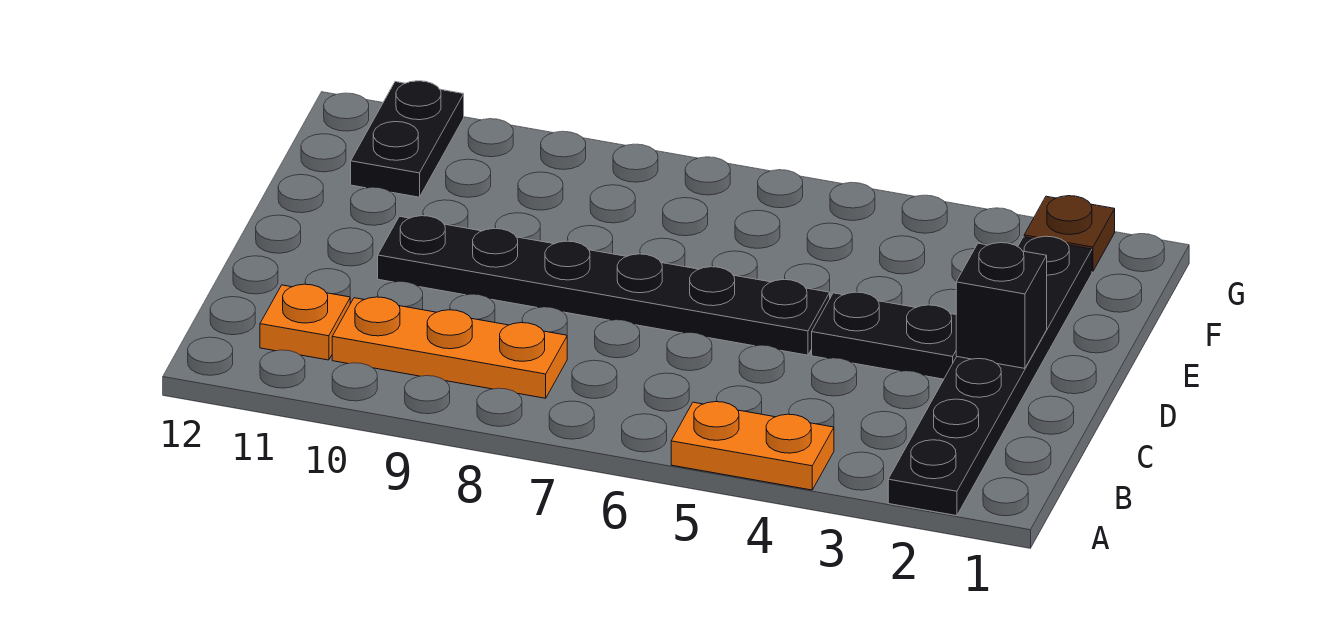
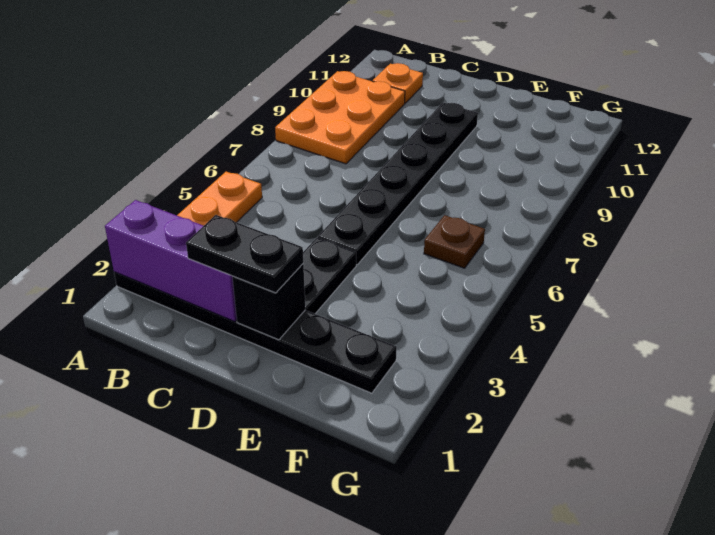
none -> purple brick A2:C2 level 2
orange plate B8:B10 level 1 -> orange plate A8:B10 level 1
black plate F11:G11 level 1 -> black plate C2:D2 level 3
brown plate G2 level 1 -> brown plate F6 level 1

